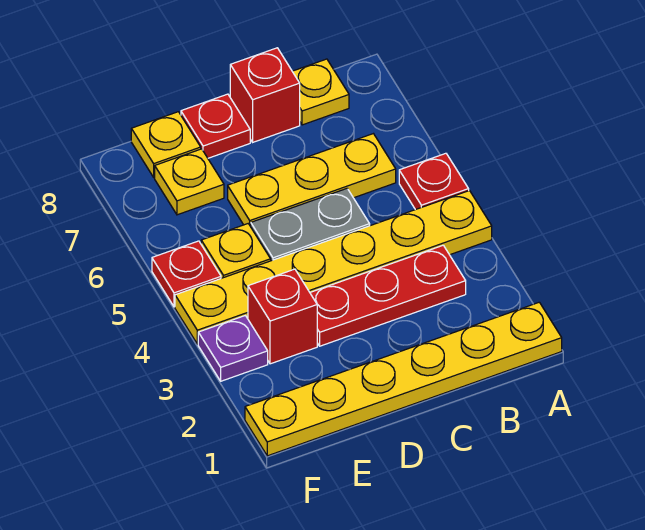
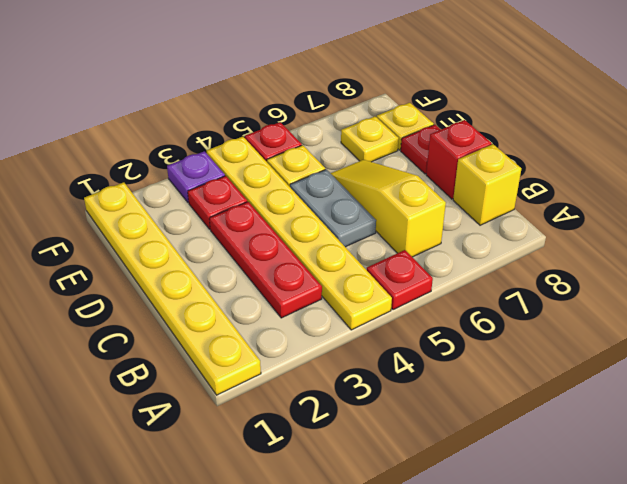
yellow plate B6:D6 level 1 -> yellow slope B6:D6 level 1 top B
yellow plate B8 level 1 -> yellow brick B8 level 1
red brick E3 level 1 -> red plate E3 level 1

